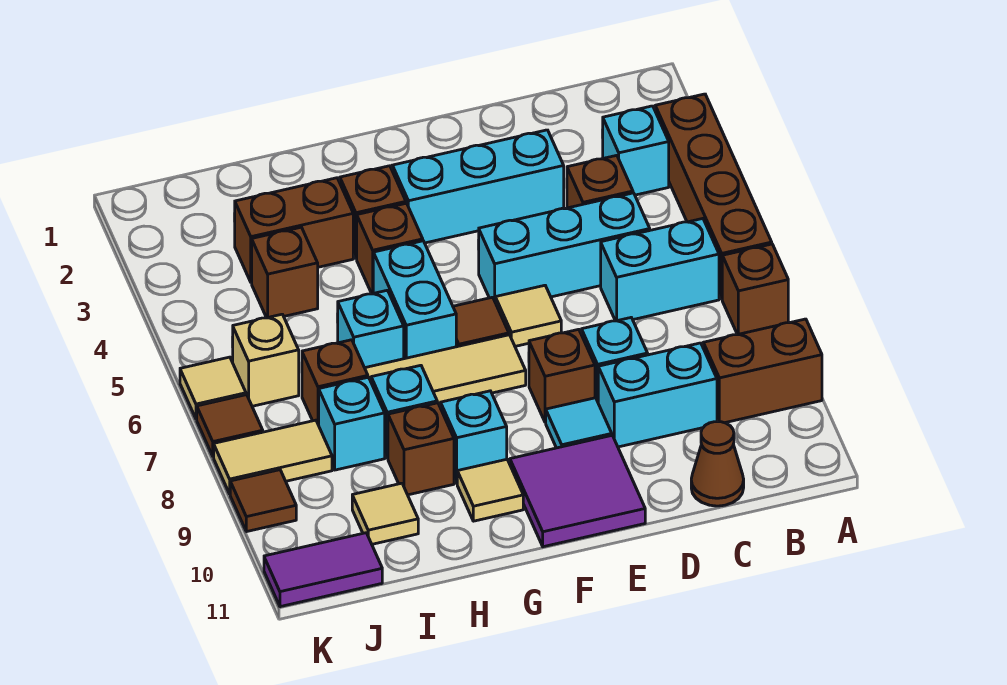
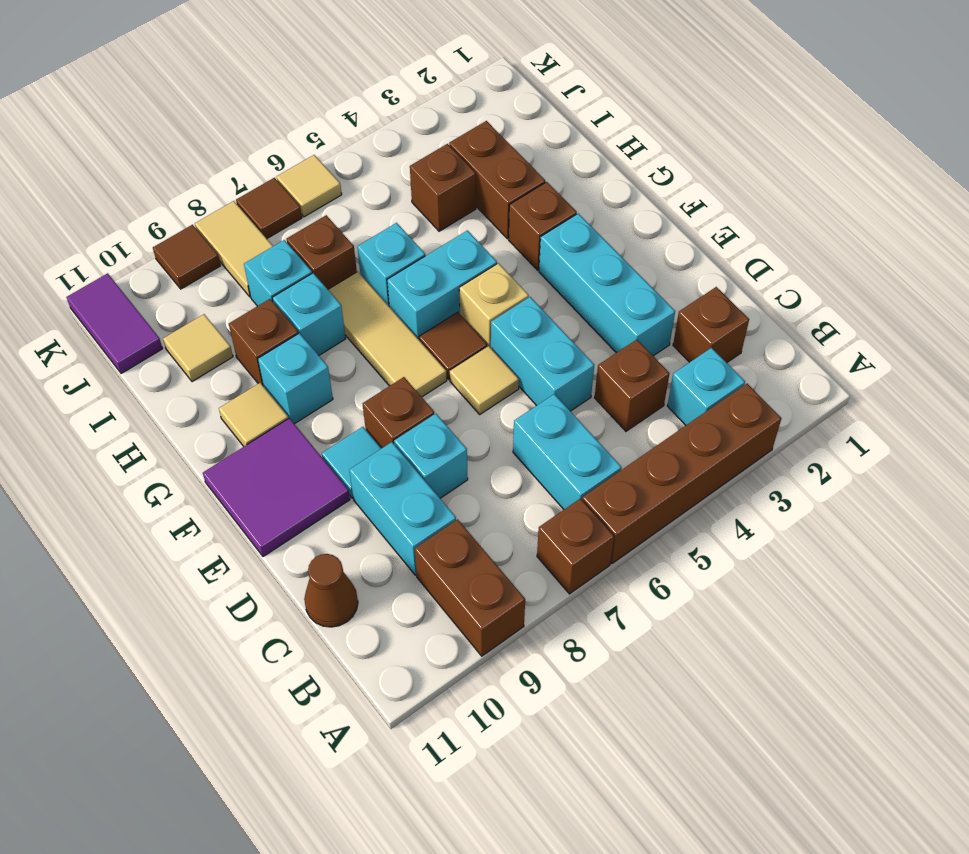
cyan brick C5:E5 level 1 -> cyan brick D5:E5 level 1
brown brick G4 level 1 -> brown brick C2 level 1
tan brick J6 level 1 -> tan brick F5 level 1

